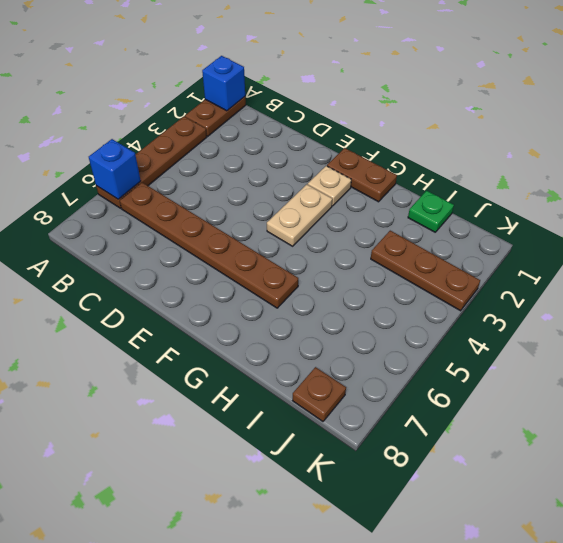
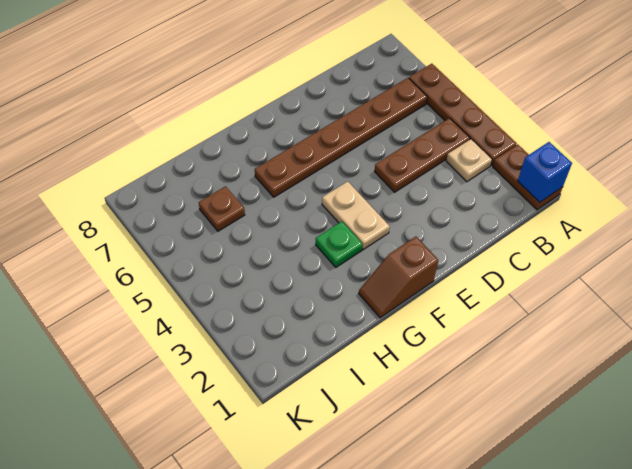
blue brick A6 level 2 -> none
brown plate F1:G1 level 1 -> brown slope F1:G1 level 1 top F
tan plate F2 level 1 -> tan plate B3 level 1
green plate I1 level 1 -> green plate G3 level 1
brown plate I3:K3 level 1 -> brown plate B4:D4 level 1
brown plate J8 level 1 -> brown plate I6 level 1

